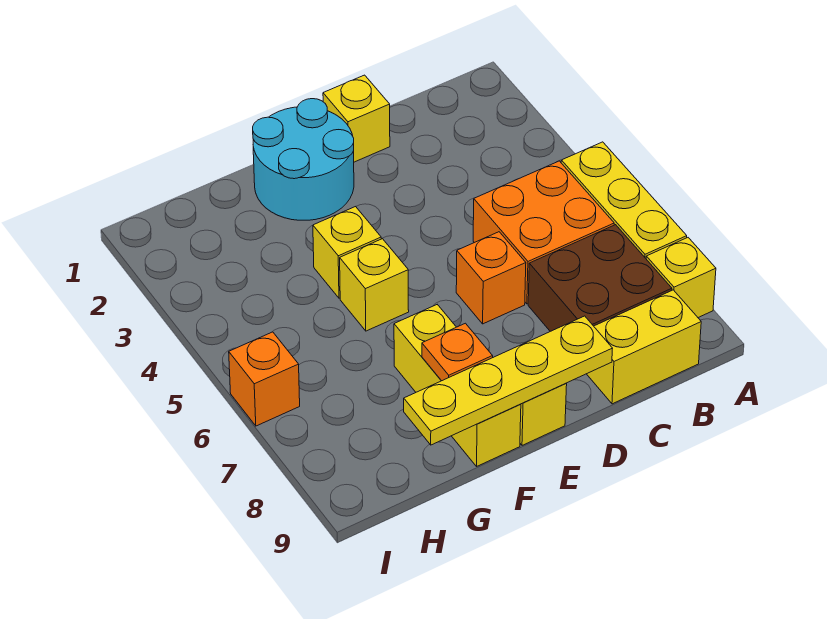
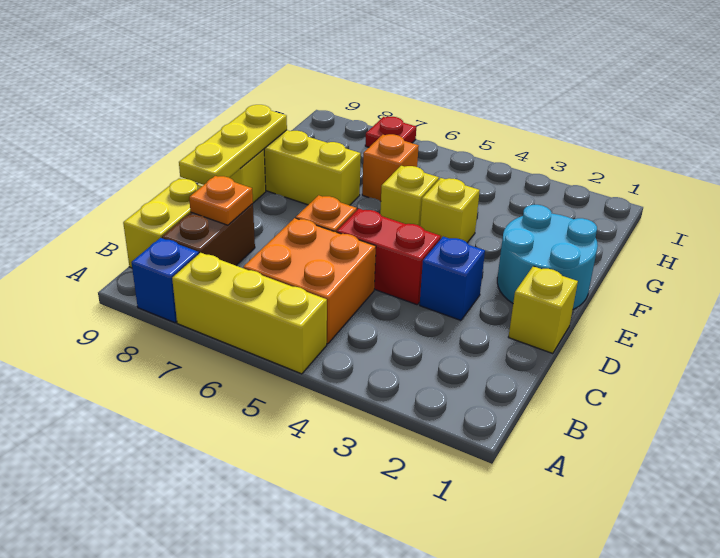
yellow brick A8 level 1 -> blue brick A8 level 1
brown brick B7:C8 level 1 -> brown brick B8:C8 level 1
none -> blue brick D3 level 1
none -> red brick D4:D5 level 1
yellow plate D9:G9 level 2 -> yellow plate D9:F9 level 2
orange plate F8 level 2 -> orange plate C8 level 2
orange brick I6 level 1 -> orange brick G6 level 1
none -> red plate I7 level 1

